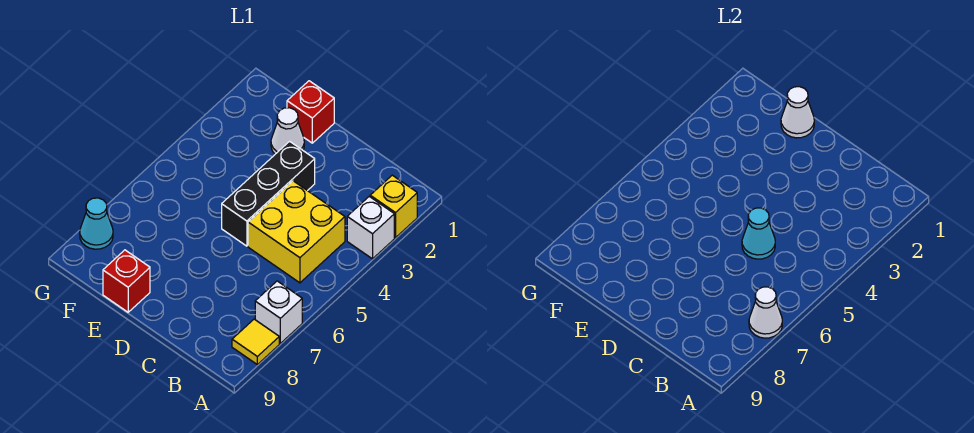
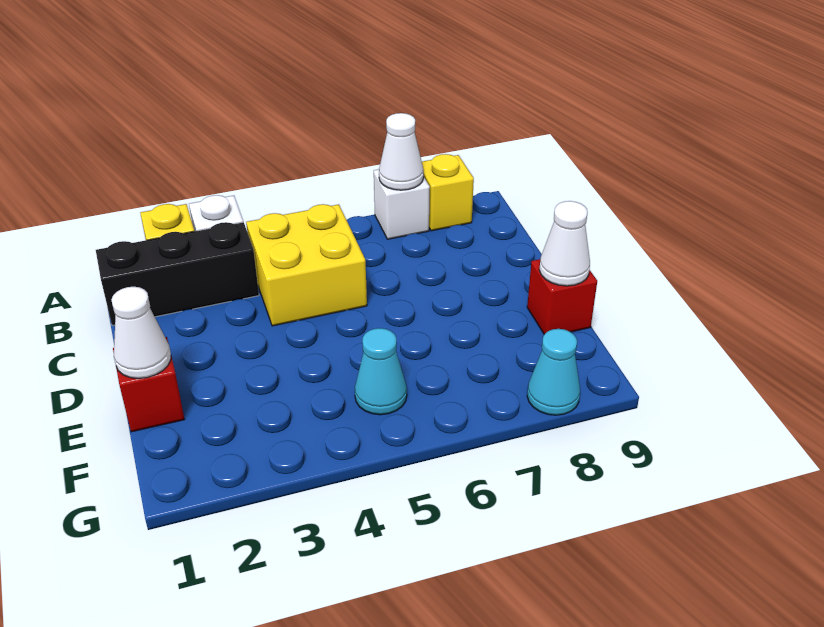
yellow tile A8 level 1 -> yellow brick A8 level 1
cyan cone C5 level 2 -> cyan cone F5 level 1
black brick D3:D5 level 1 -> black brick B1:B3 level 1
white cone E2 level 1 -> white cone E9 level 2

